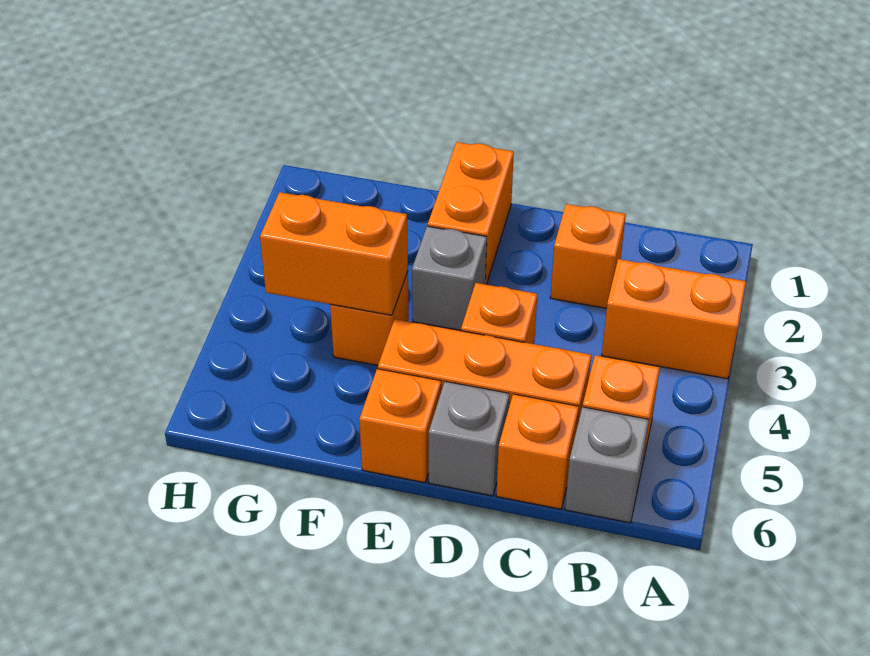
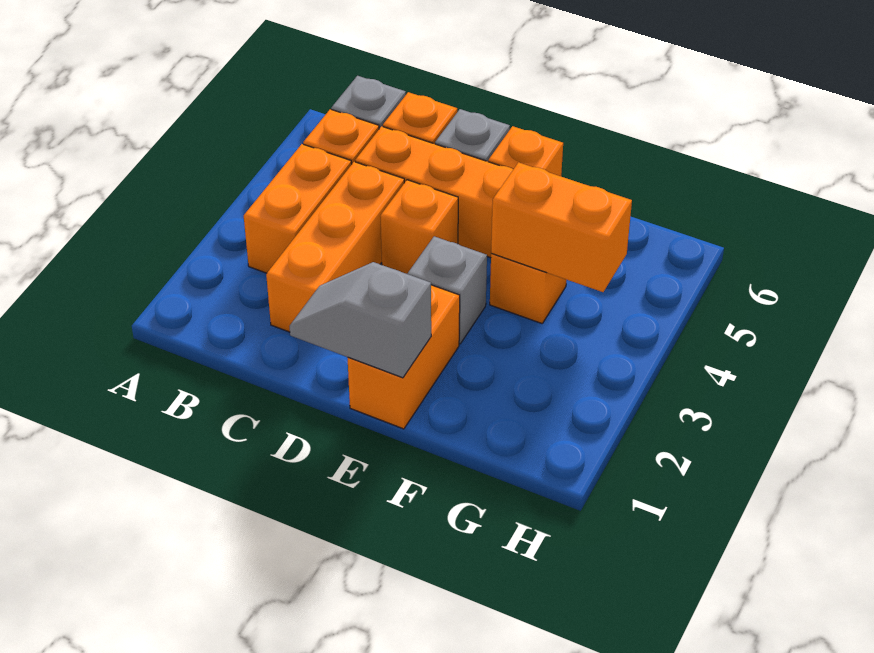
orange brick A3:B3 level 1 -> orange brick B3:B4 level 1
orange brick C2 level 1 -> orange brick C2:C4 level 1
none -> grey slope D1:E1 level 2 top E

